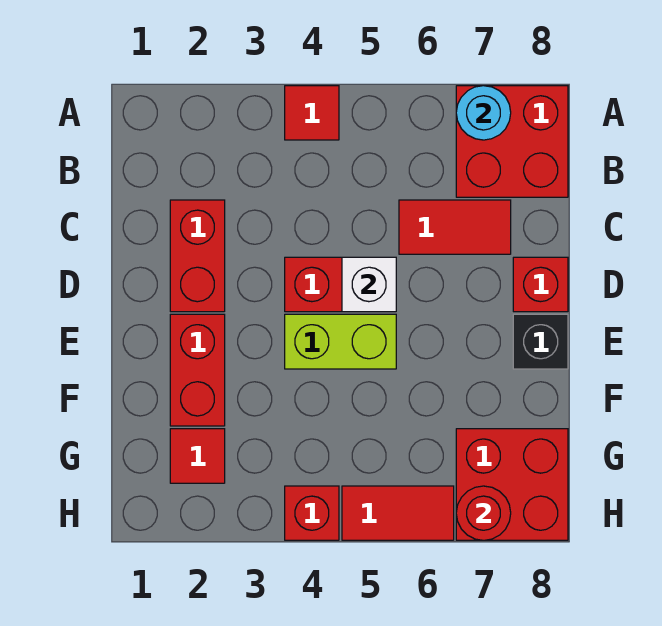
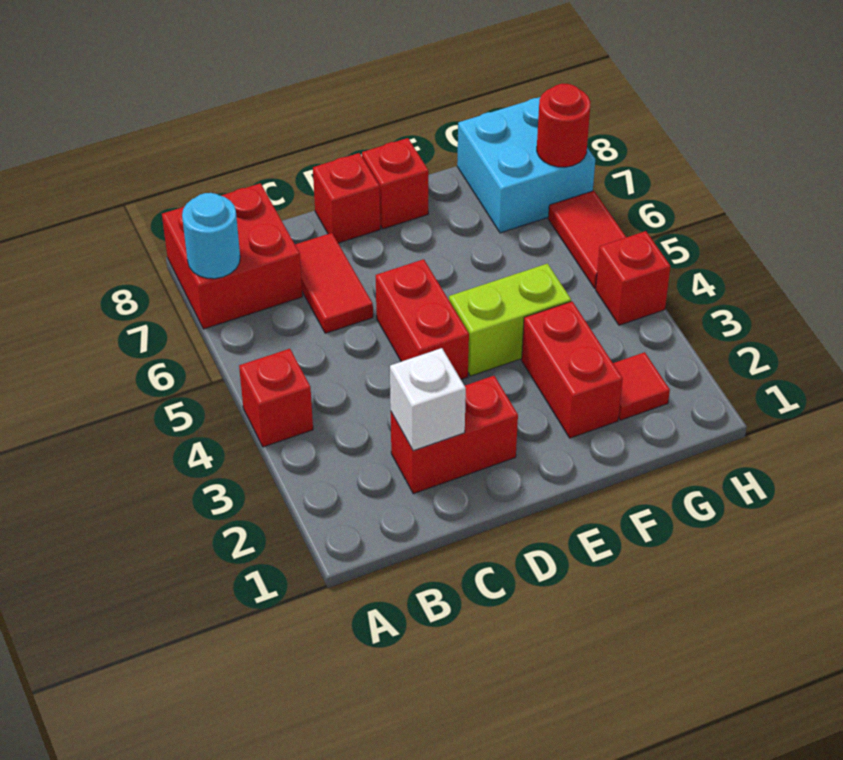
red tile A4 level 1 -> red brick A4 level 1
white brick D5 level 2 -> white brick C2 level 2
red brick E2:F2 level 1 -> red brick F2:F3 level 1
lime brick E4:E5 level 1 -> lime brick E4:F4 level 1
black brick E8 level 1 -> red brick E8 level 1
red brick G7:H8 level 1 -> cyan brick G7:H8 level 1

